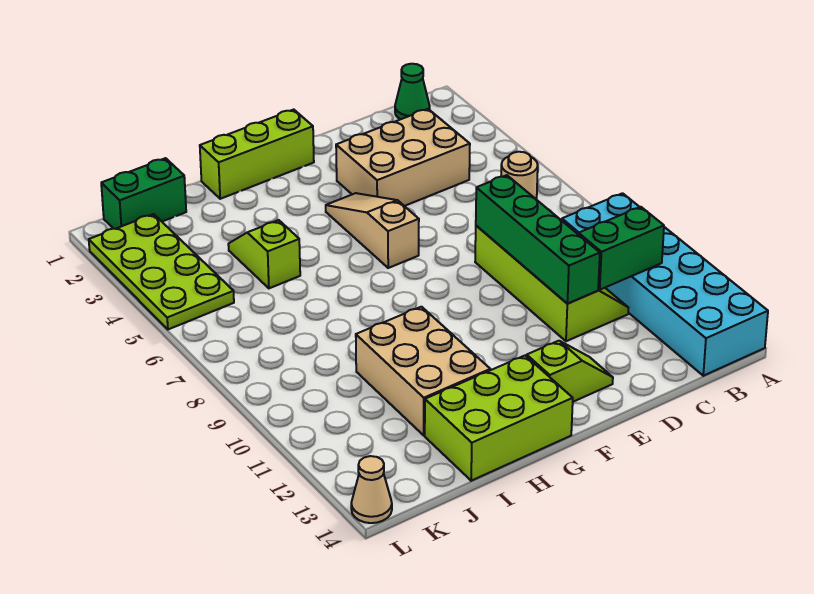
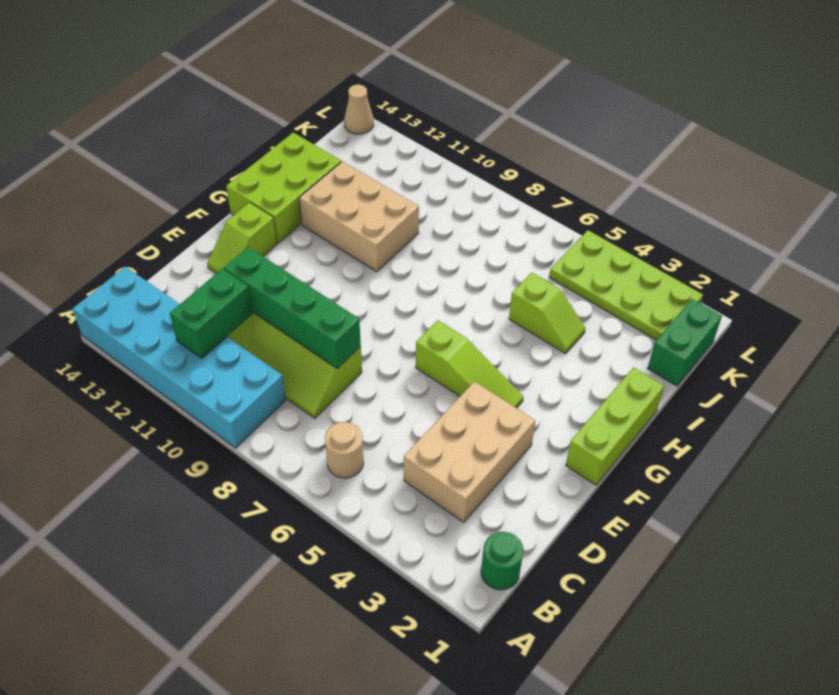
green cone B1 level 1 -> green round brick B1 level 1
tan slope F4:F6 level 1 top 6 -> lime slope F4:F6 level 1 top 6

